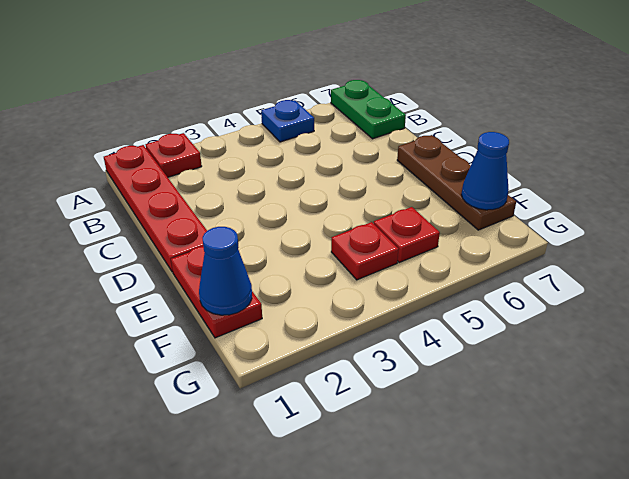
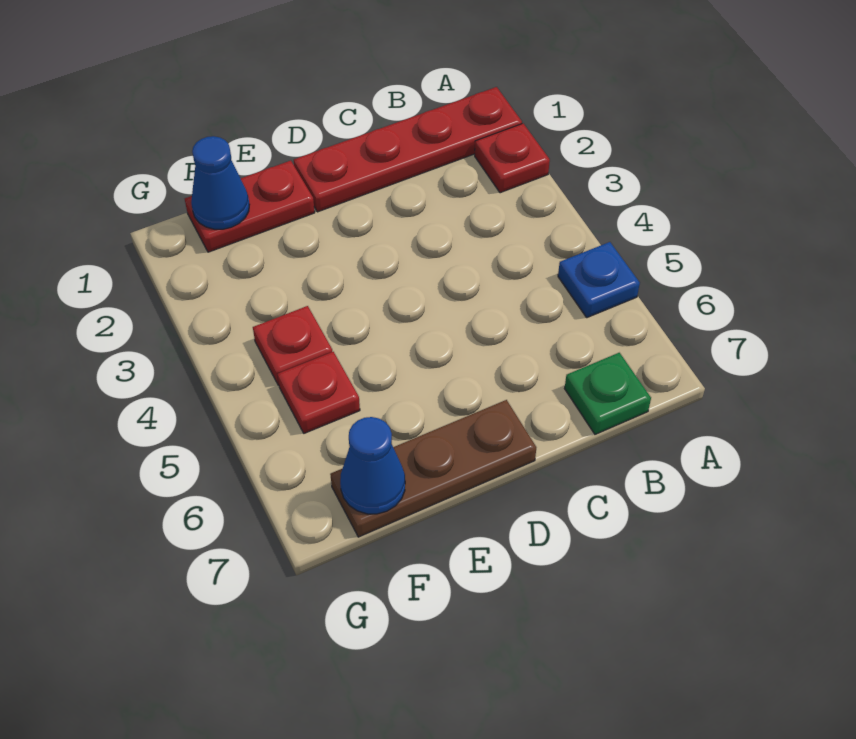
green plate A7:B7 level 1 -> green plate B7 level 1

